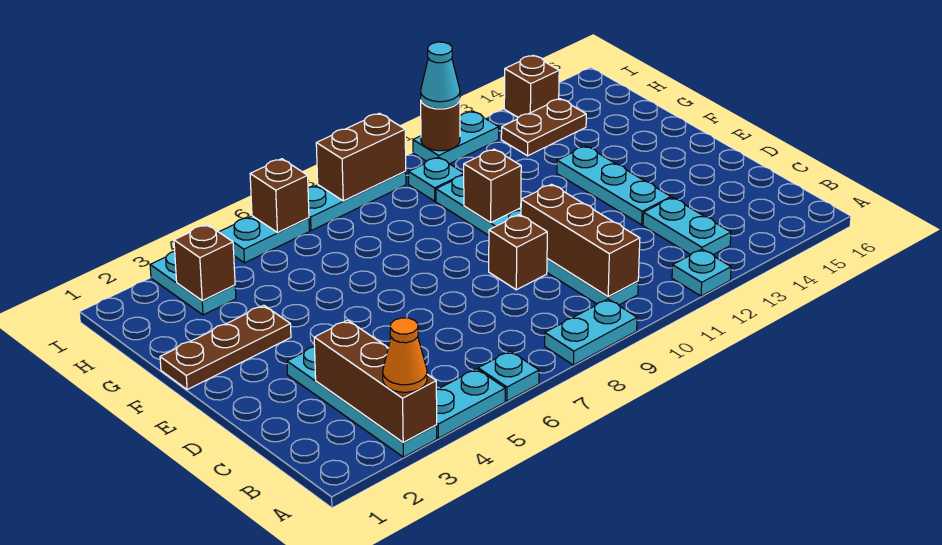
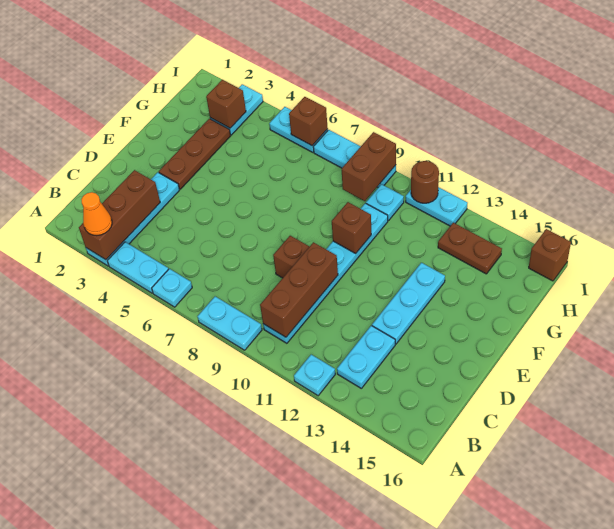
brown plate F1:F3 level 1 -> brown plate E3:G3 level 1
brown brick I8:I9 level 2 -> brown brick H9:I9 level 2
cyan cone I11 level 3 -> none
brown brick I14 level 1 -> brown brick I16 level 1

